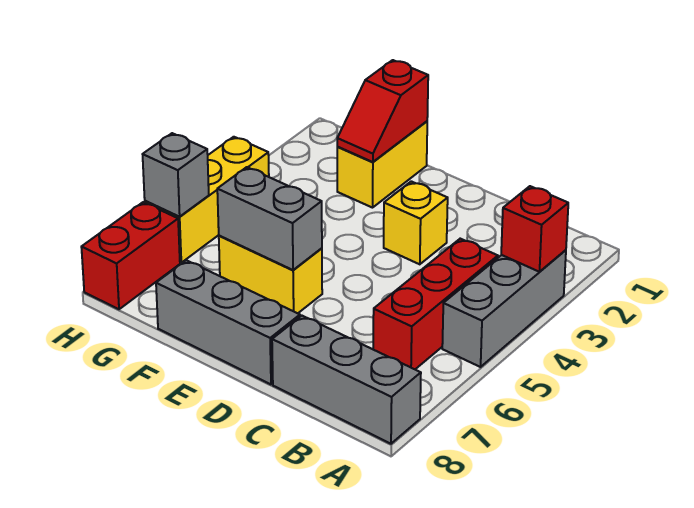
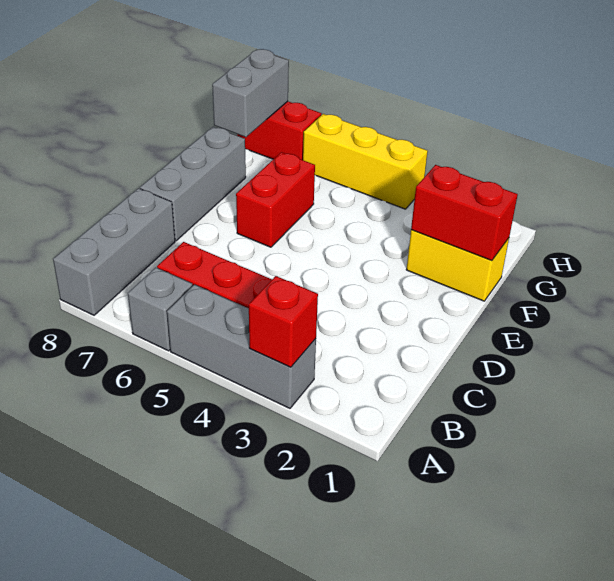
yellow brick D3 level 1 -> none
yellow brick E6:F6 level 1 -> red brick E6:F6 level 1
grey brick E6:F6 level 2 -> grey brick G8:H8 level 2
red slope F1:F2 level 2 top 1 -> red brick F1:F2 level 2
grey brick H6 level 2 -> grey brick A6 level 1

